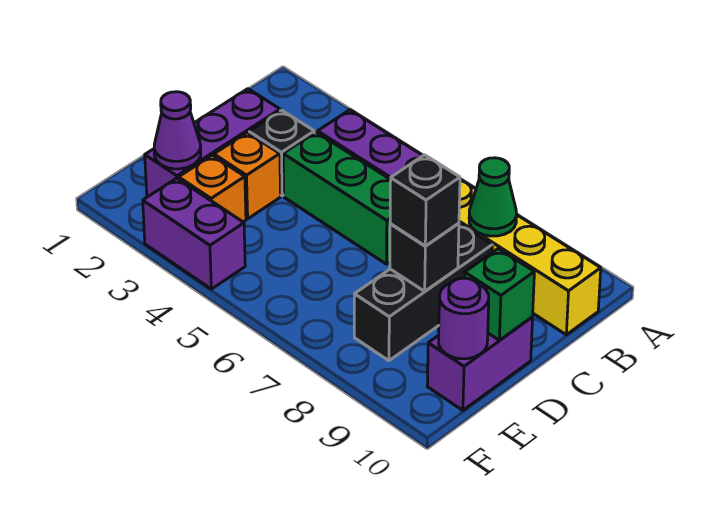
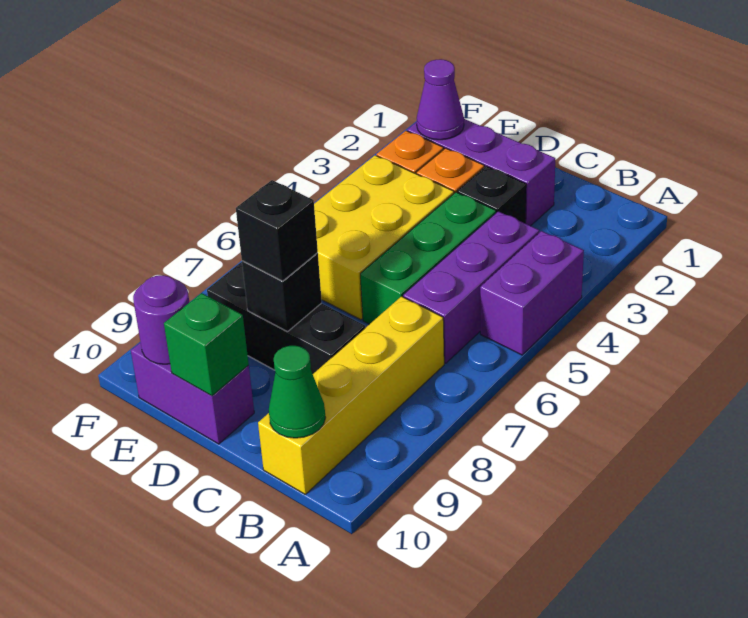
green cone B8 level 2 -> green cone B10 level 2
none -> yellow brick D4:E6 level 1
purple brick F3:F4 level 1 -> purple brick A4:A5 level 1

